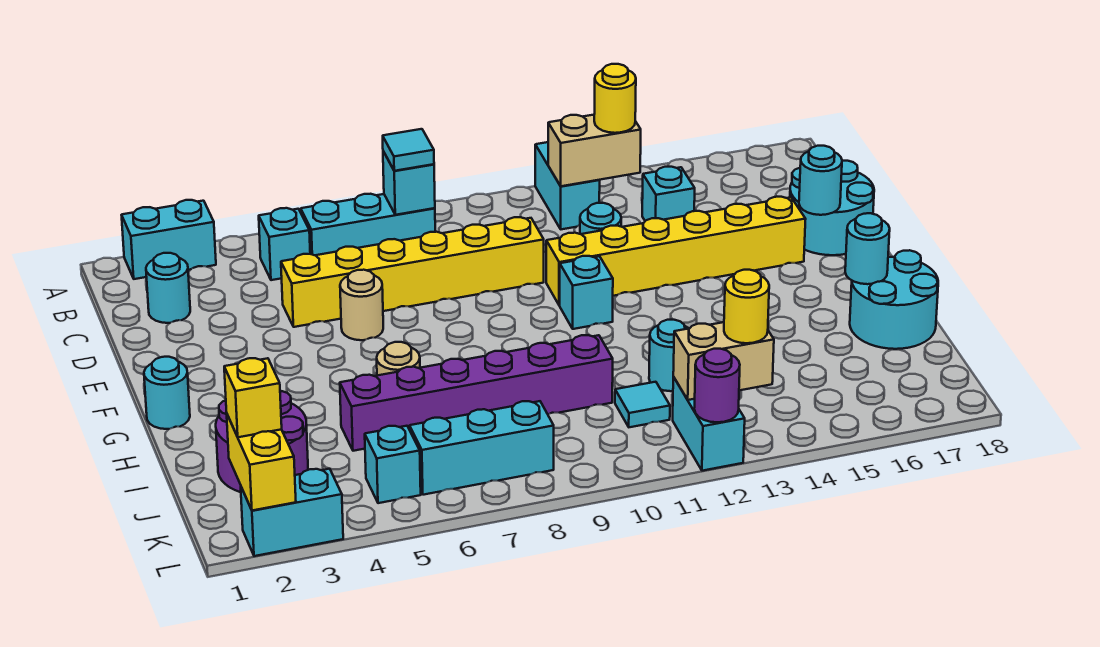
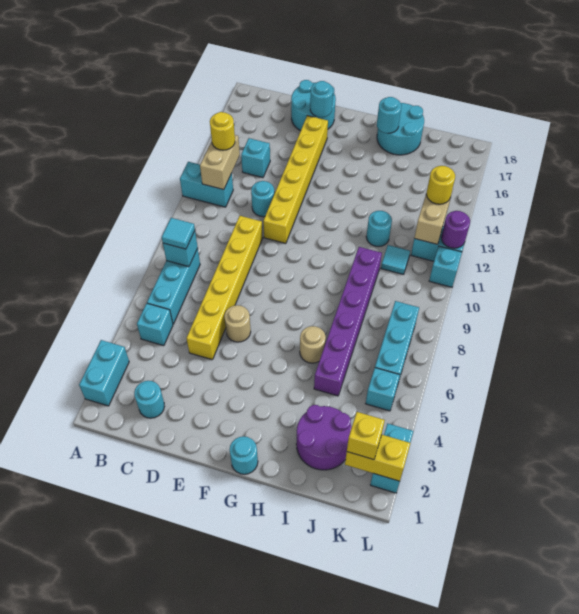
cyan brick F11 level 1 -> cyan brick L11 level 1

